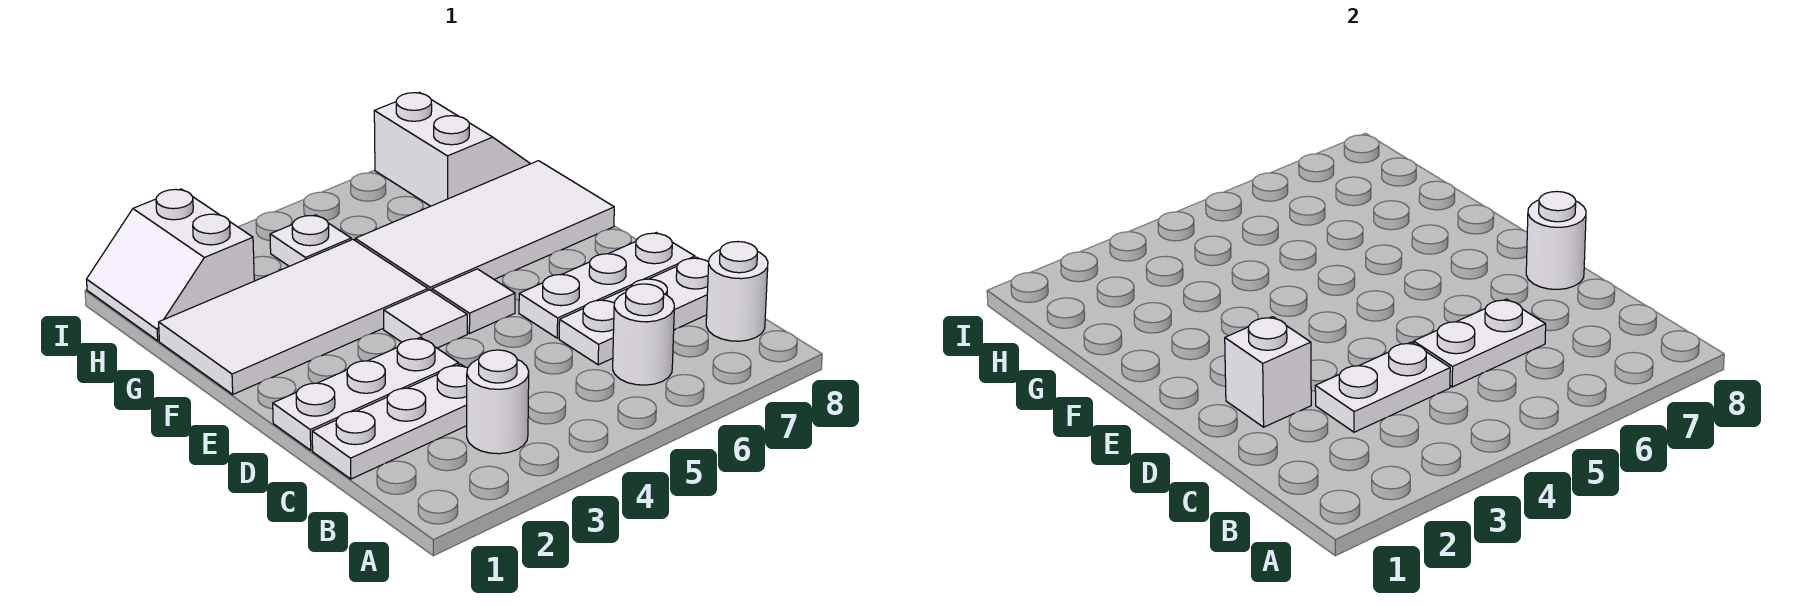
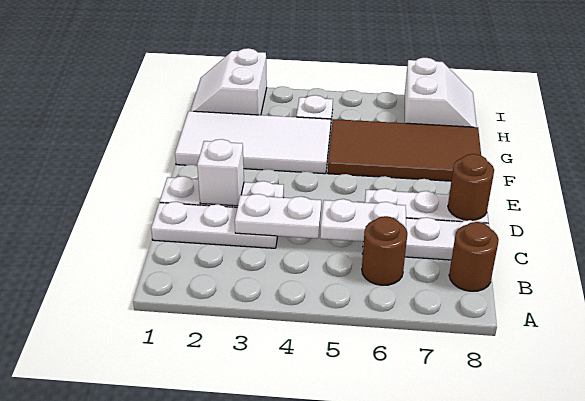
white round brick B3 level 1 -> none
white round brick B6 level 1 -> brown round brick B6 level 1
white round brick B8 level 1 -> brown round brick B8 level 1
white round brick D8 level 2 -> brown round brick D8 level 2
white tile E4 level 1 -> none
white tile E5 level 1 -> none
white tile F5:G8 level 1 -> brown tile F5:G8 level 1

